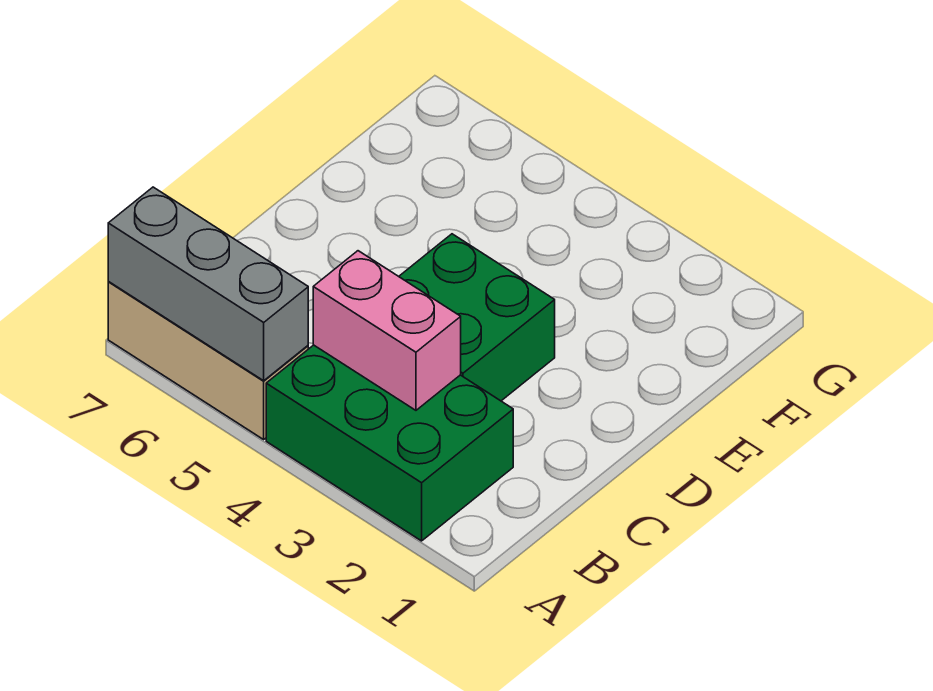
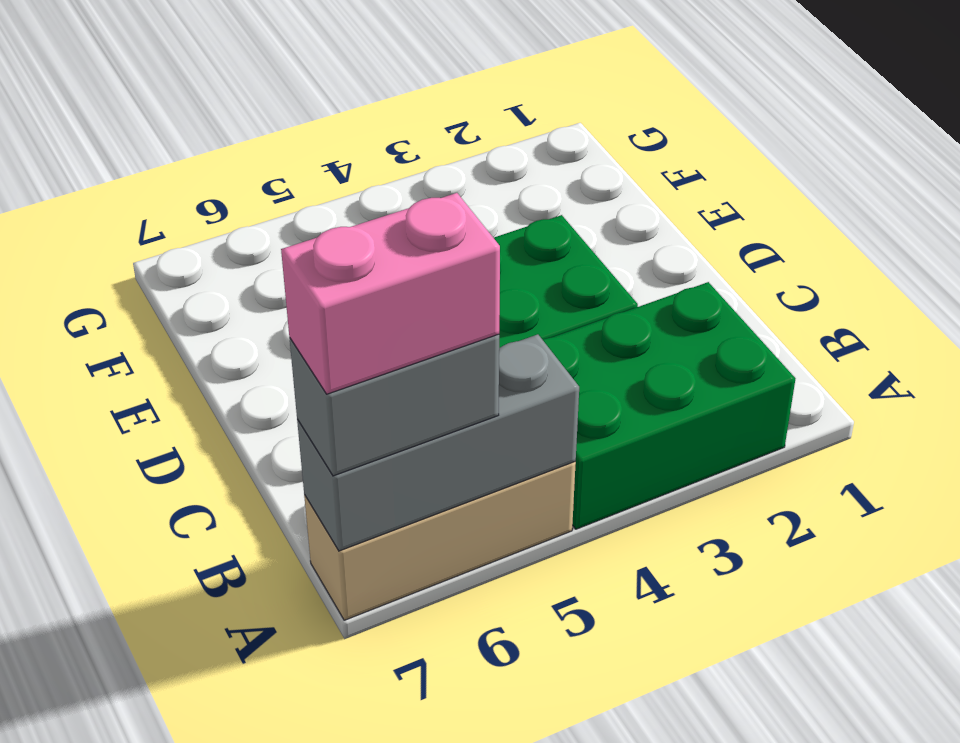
none -> grey brick A6:A7 level 3
pink brick B3:B4 level 2 -> pink brick A6:A7 level 4

